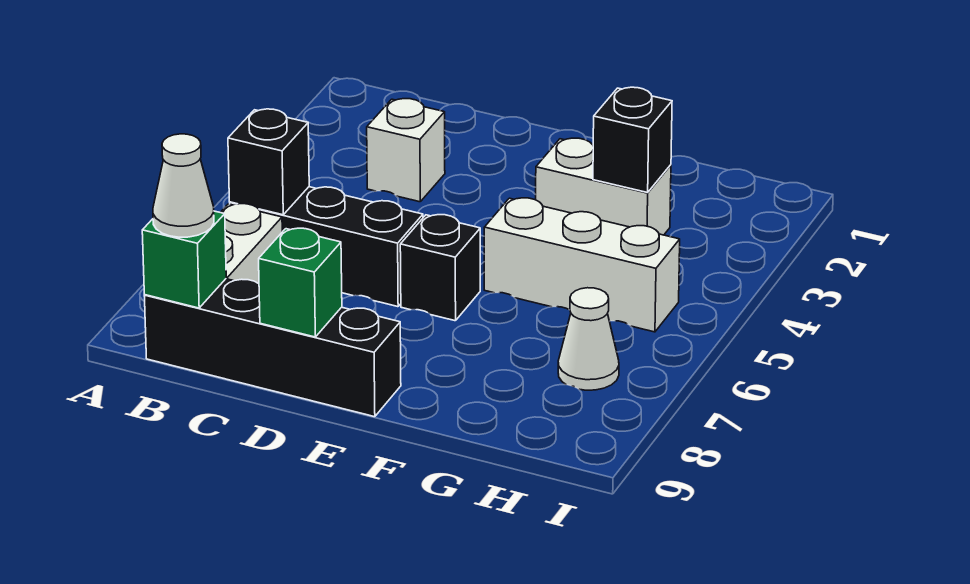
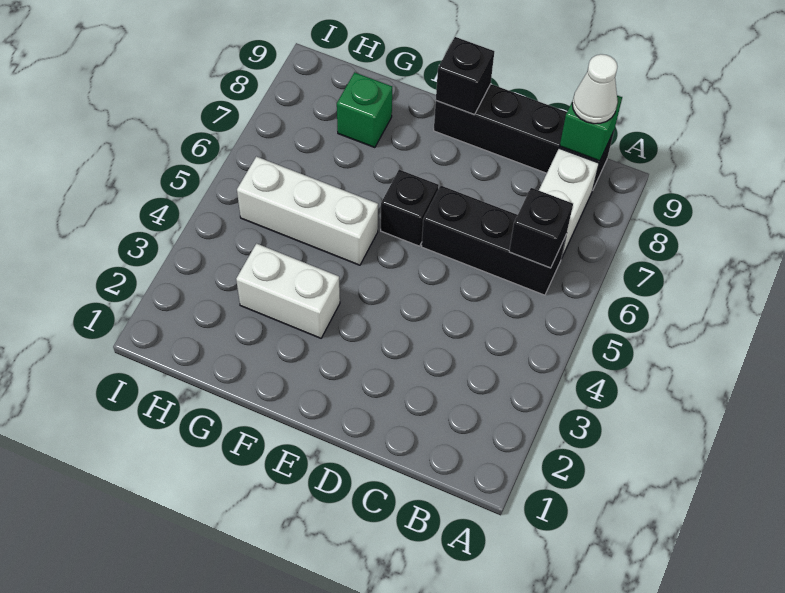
white brick C3 level 1 -> none
green brick D9 level 2 -> green brick G8 level 1
black brick G3 level 2 -> black brick E9 level 2
white cone H7 level 1 -> none

